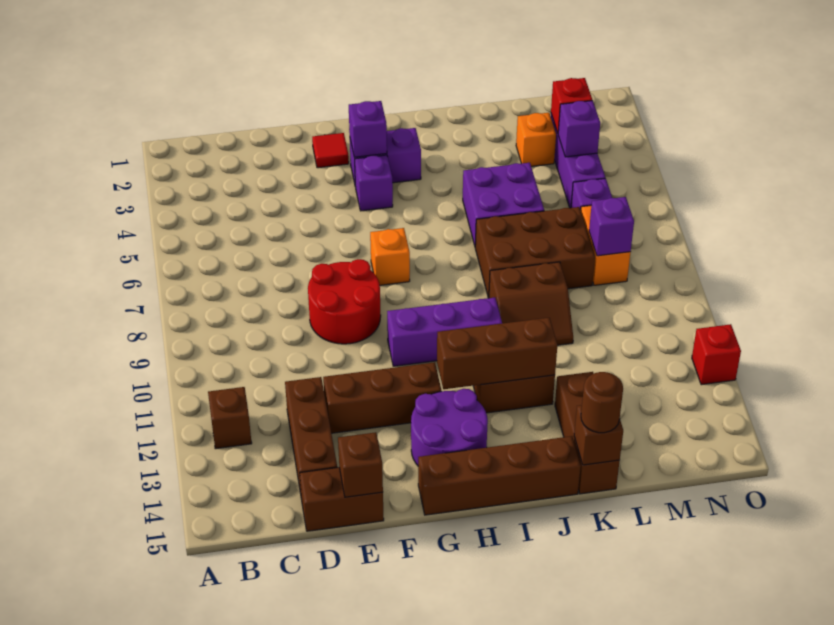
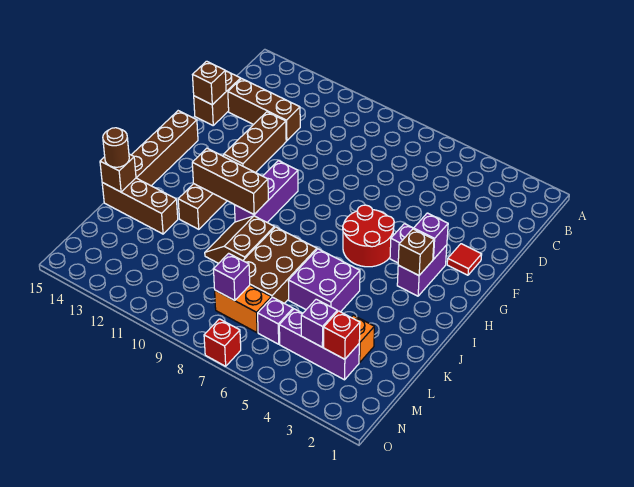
brown brick B12 level 1 -> brown brick H3 level 2
red round brick E8:F9 level 1 -> red round brick G5:H6 level 1
orange brick G7 level 1 -> none
purple round brick G13:H14 level 1 -> none
brown brick H12:J12 level 2 -> brown brick I10:I12 level 2
red brick O12 level 1 -> red brick O7 level 1

